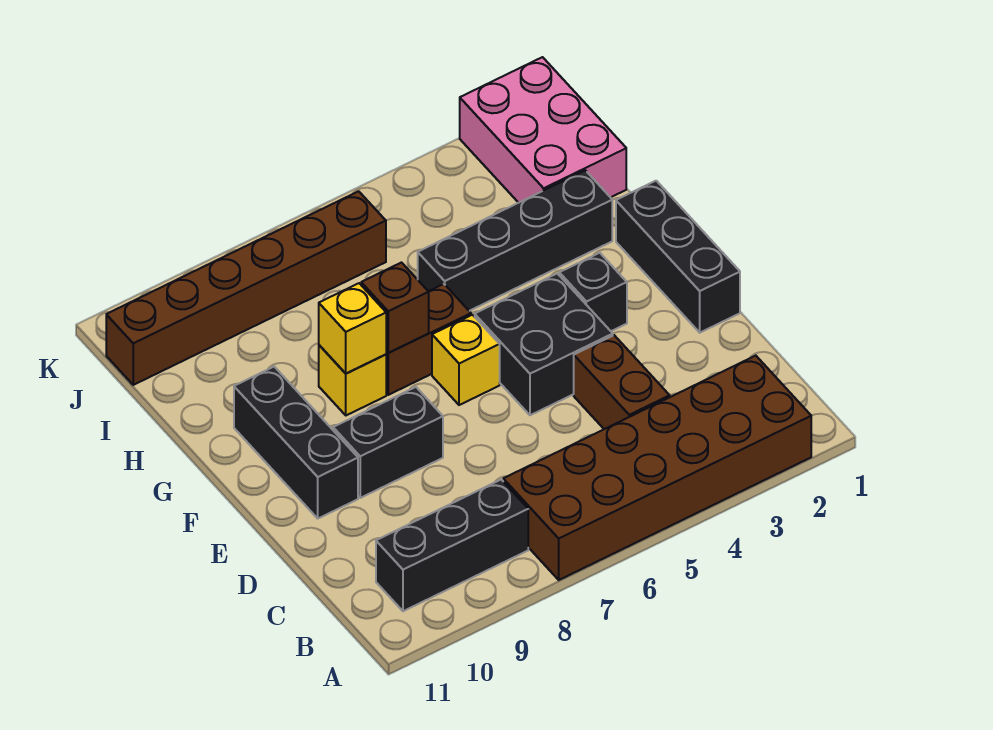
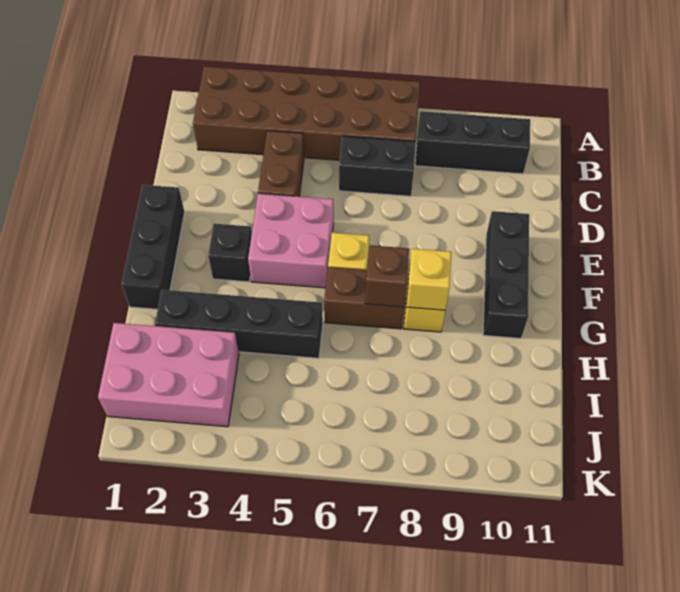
black brick E4:F5 level 1 -> pink brick E4:F5 level 1
black brick E8:E9 level 1 -> black brick C6:C7 level 1
pink brick I1:K2 level 1 -> pink brick I1:J3 level 1
brown brick J6:J11 level 1 -> none

